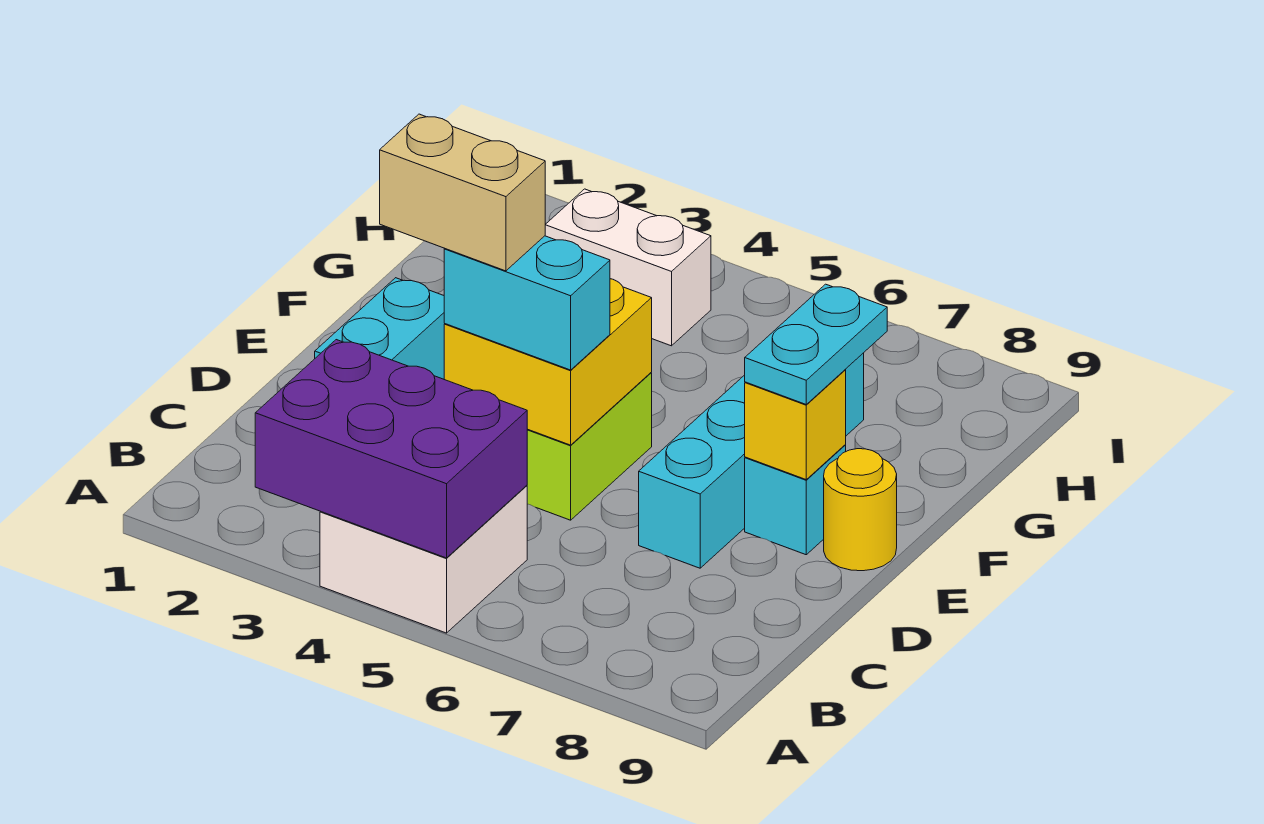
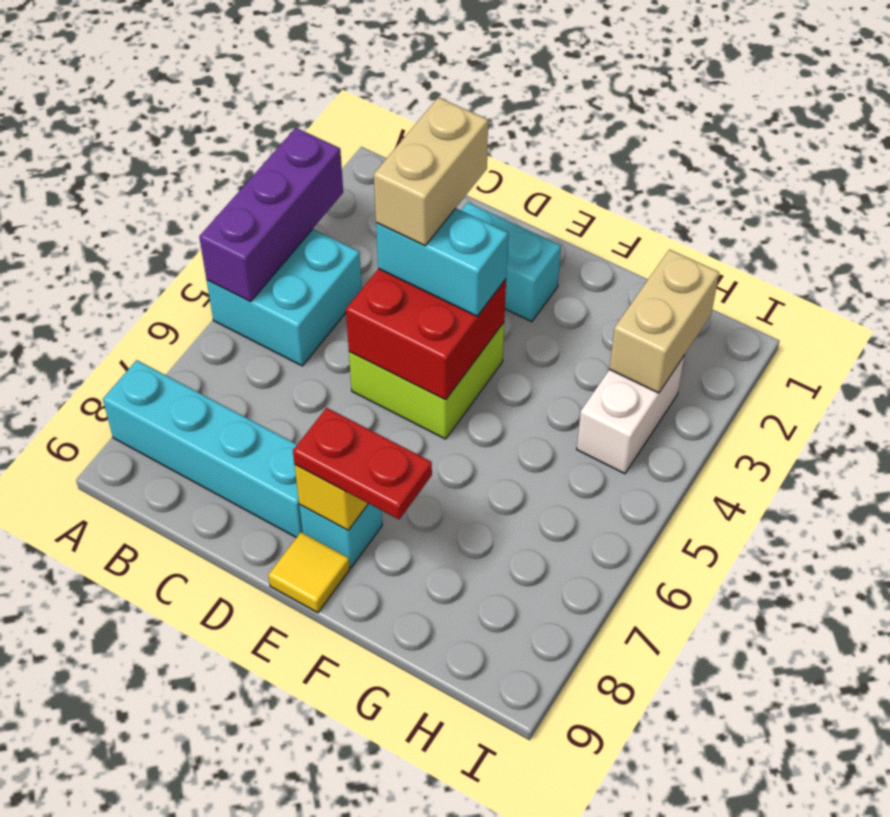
purple brick A3:B5 level 2 -> purple brick A3:A5 level 2
white brick A4:B5 level 1 -> cyan brick A4:B5 level 1
yellow brick D4:E5 level 2 -> red brick D4:E5 level 2
cyan brick D4:D5 level 3 -> cyan brick D4:E4 level 3
cyan brick D7:G7 level 1 -> cyan brick A8:D8 level 1
cyan plate E8:F8 level 3 -> red plate E8:F8 level 3
yellow round brick E9 level 1 -> yellow tile E9 level 1
none -> tan brick H2:H3 level 2

